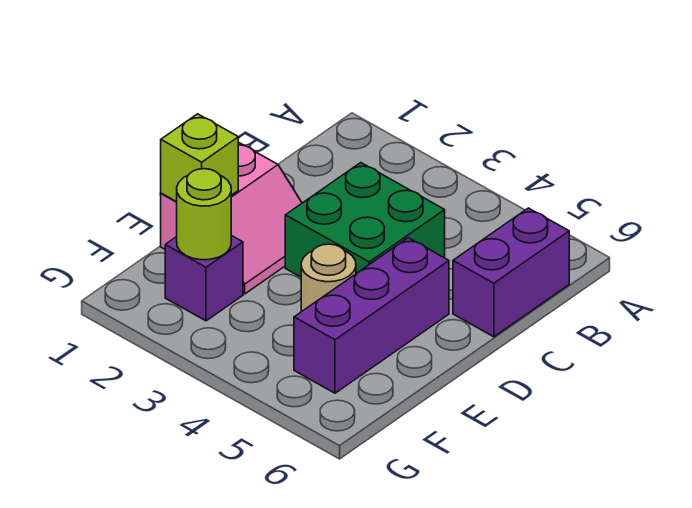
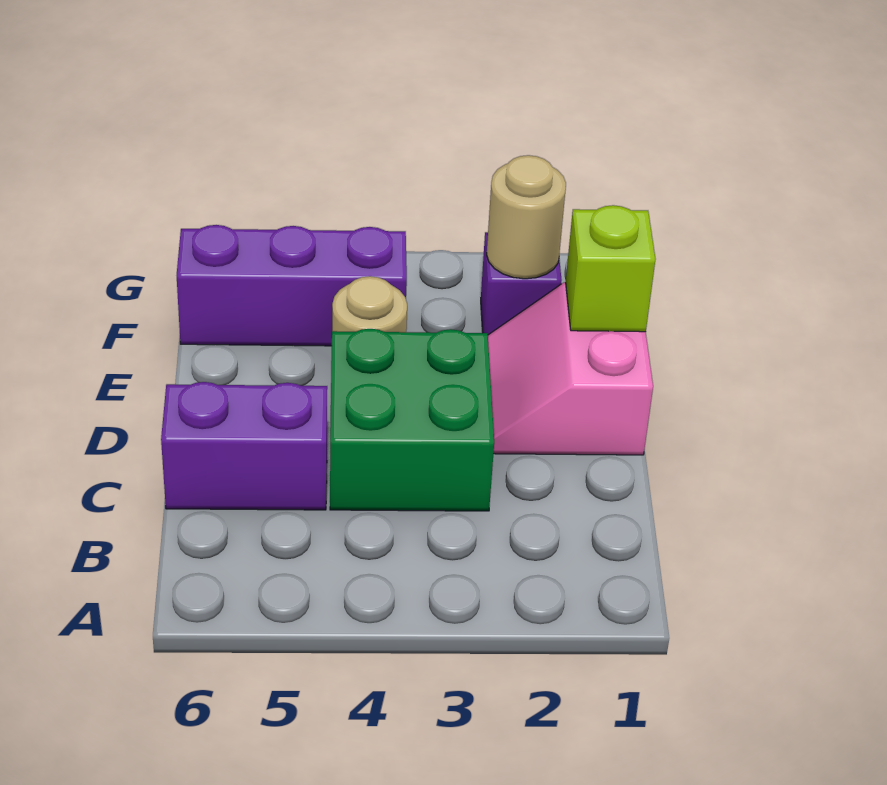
purple brick B6:C6 level 1 -> purple brick C5:C6 level 1
purple brick D5:F5 level 1 -> purple brick F4:F6 level 1
lime round brick F2 level 2 -> tan round brick F2 level 2

